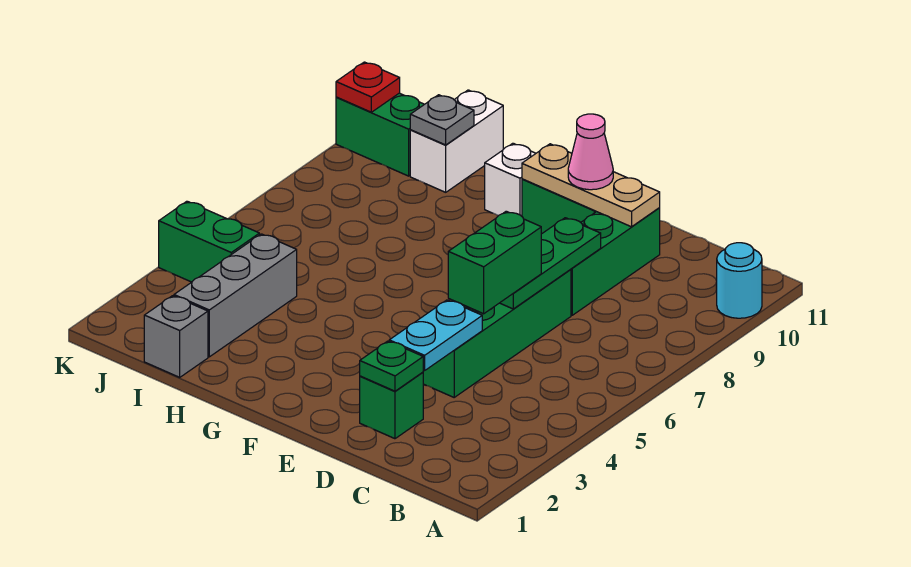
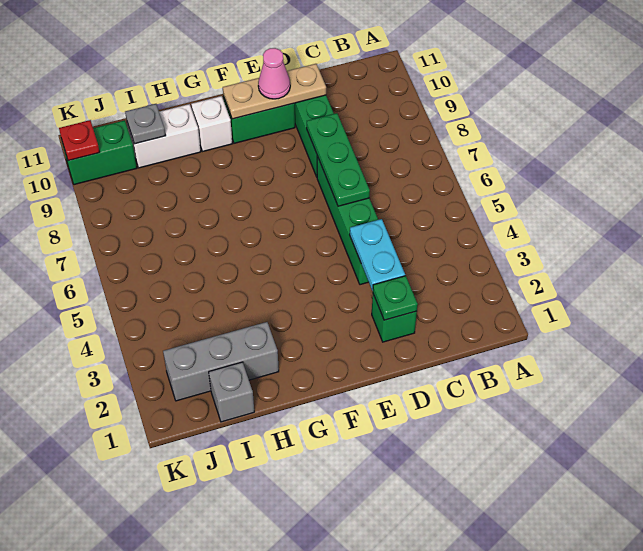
cyan round brick A10 level 1 -> none
green brick D5:D6 level 3 -> none
grey brick I2:I4 level 1 -> grey brick H2:J2 level 1
white brick I10:I11 level 1 -> white brick H10:I10 level 1
green brick J4:K4 level 1 -> none

